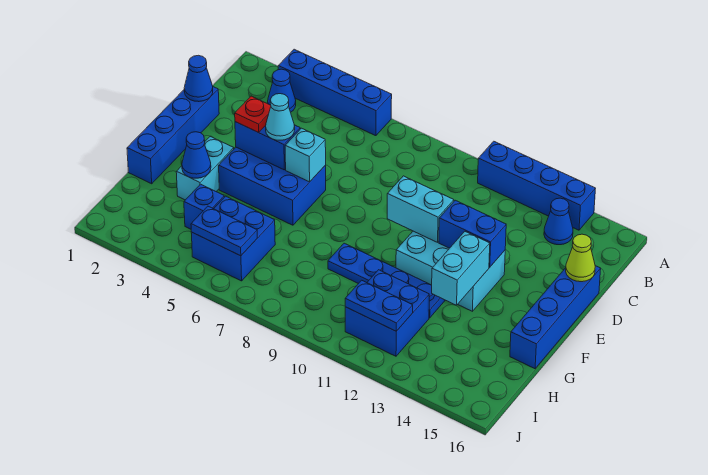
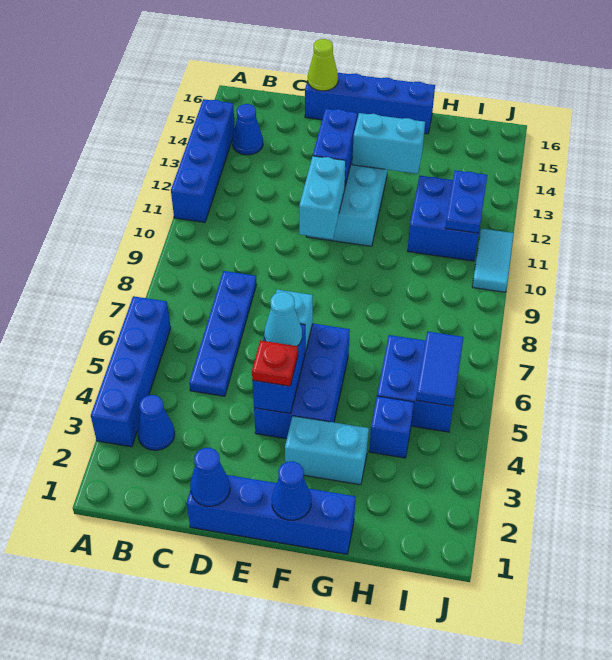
blue cone G3 level 2 -> blue cone F1 level 2
blue plate G9:G12 level 1 -> blue plate C5:C8 level 1
blue plate I5:I6 level 2 -> blue tile I5:I6 level 2
none -> cyan tile J10:J11 level 1

